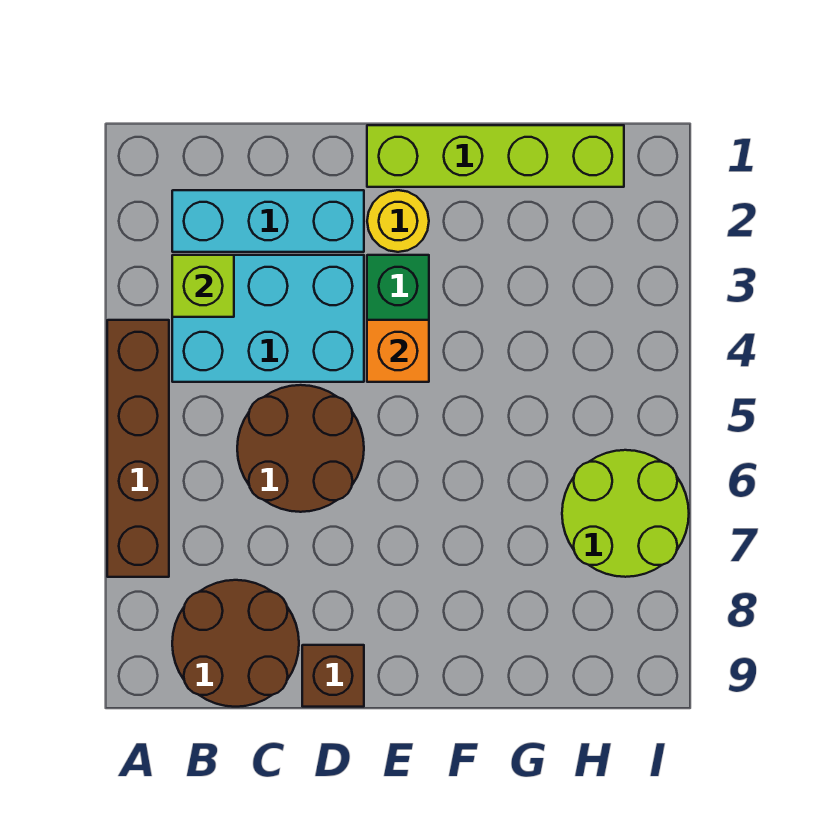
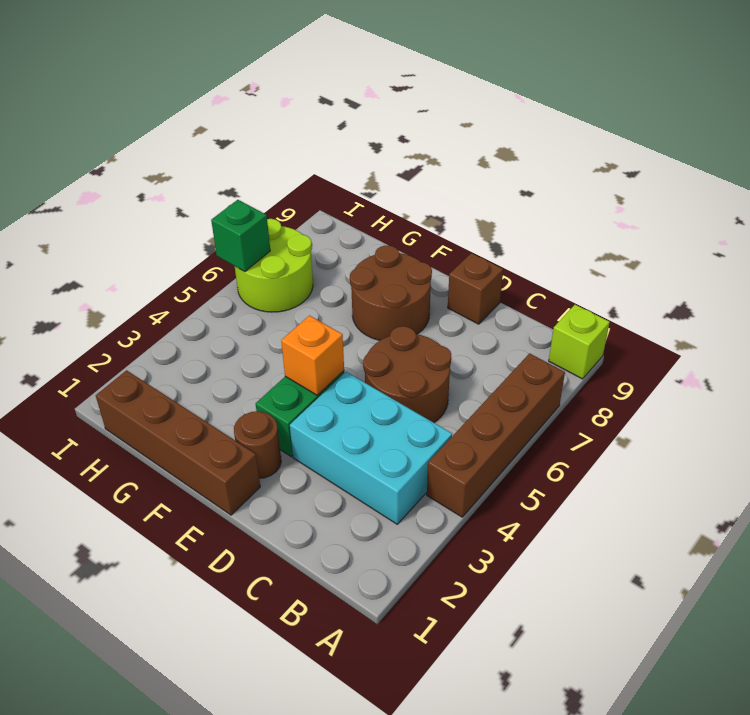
cyan brick B2:D2 level 1 -> none
lime brick B3 level 2 -> lime brick A9 level 1
brown round brick B8:C9 level 1 -> brown round brick E7:F8 level 1
lime brick E1:H1 level 1 -> brown brick E1:H1 level 1
yellow round brick E2 level 1 -> brown round brick E2 level 1
none -> green brick I6 level 2

